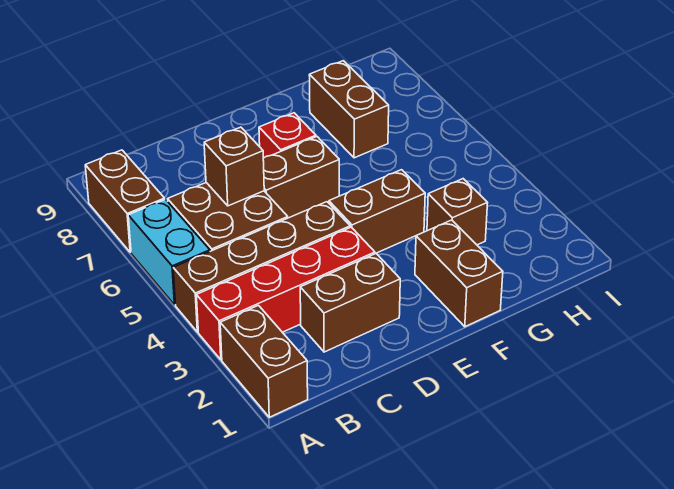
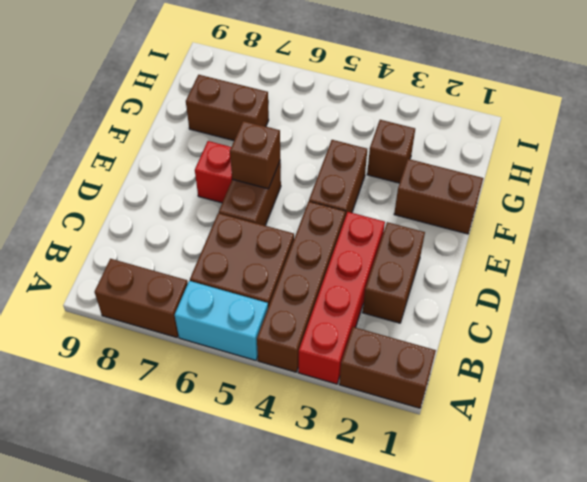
brown brick C6 level 2 -> brown brick E6 level 2

